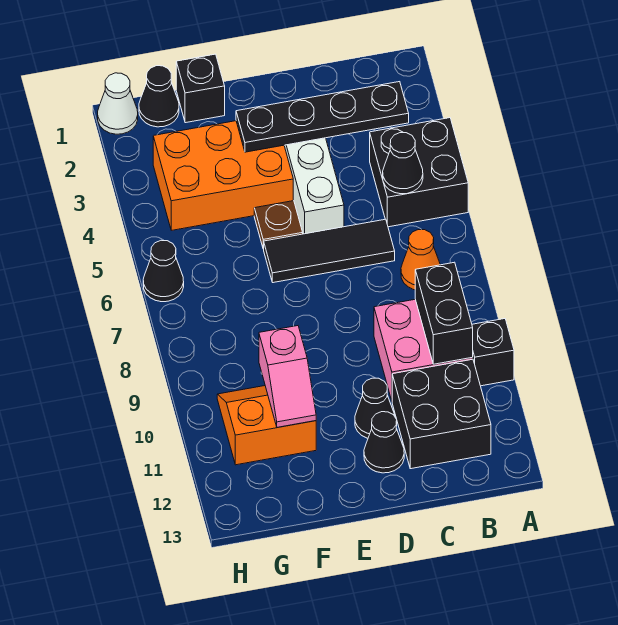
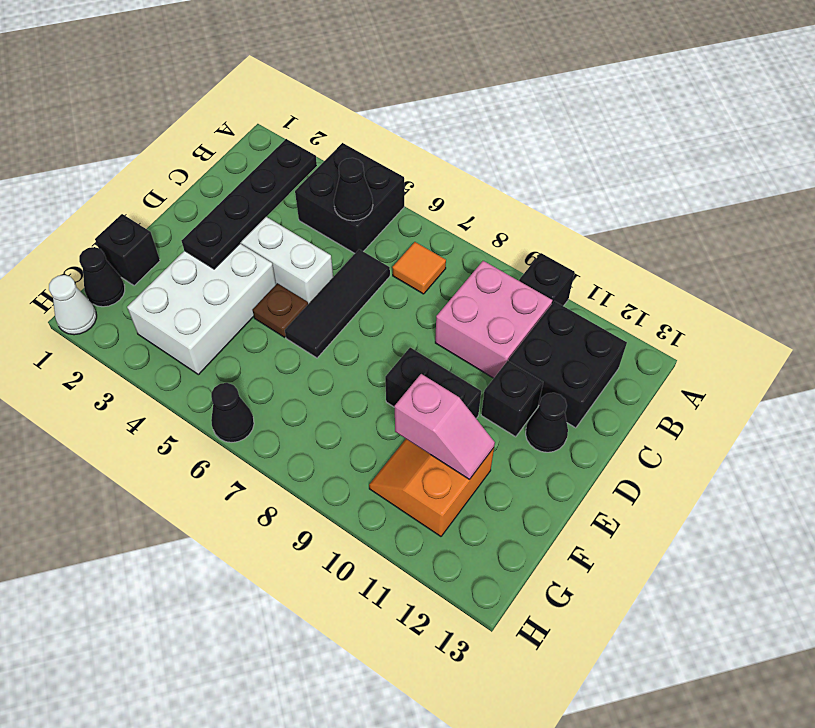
orange cone B7 level 1 -> orange tile B7 level 1
black brick B9:B10 level 2 -> black brick E9:E10 level 1
black cone D11 level 1 -> black brick D11 level 1
orange brick E3:G4 level 1 -> white brick E3:G4 level 1

